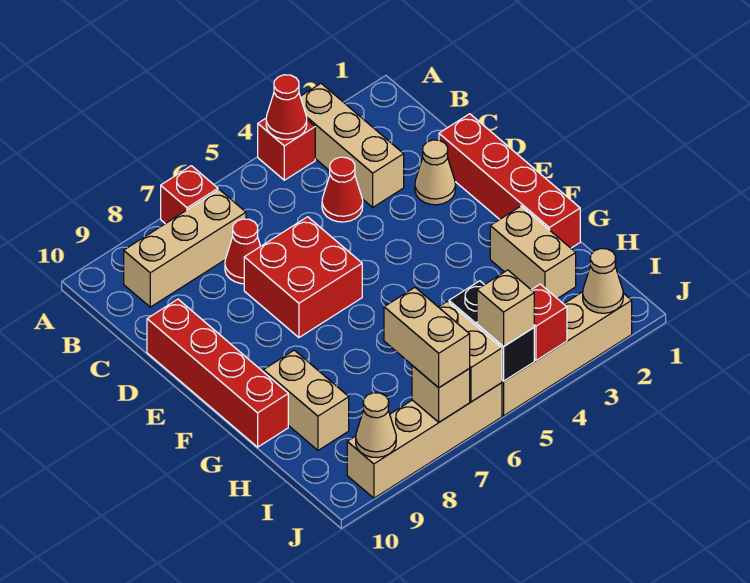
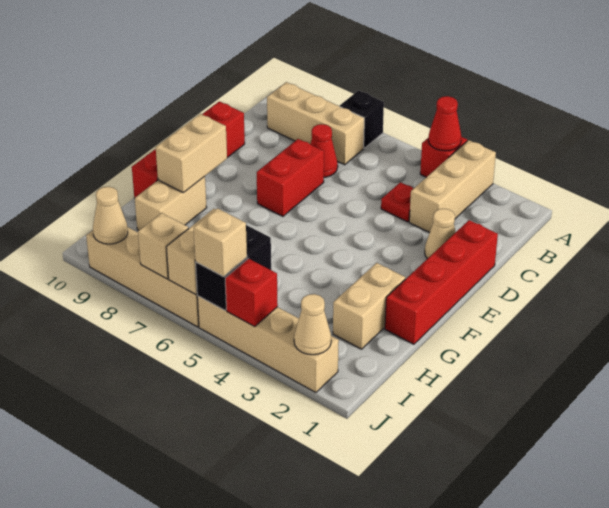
red brick A7 level 1 -> black brick A7 level 1
red cone C4 level 1 -> red plate C4 level 1
red brick D6:E7 level 1 -> red brick D7:E7 level 1
tan brick I7:J7 level 3 -> tan brick F9:G9 level 2

